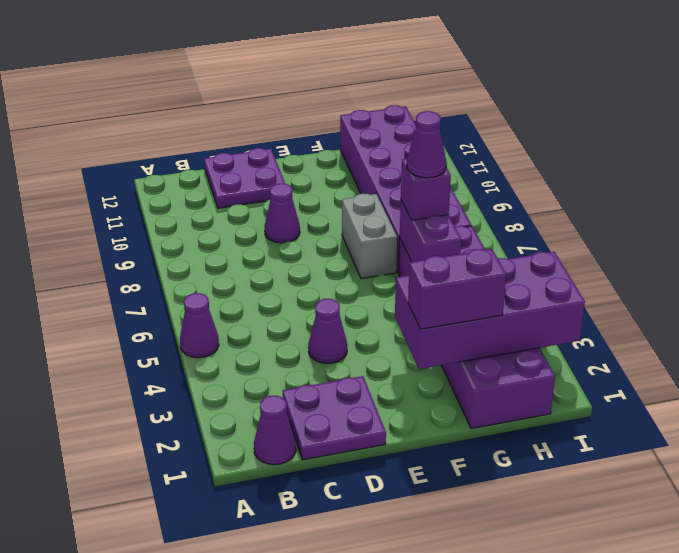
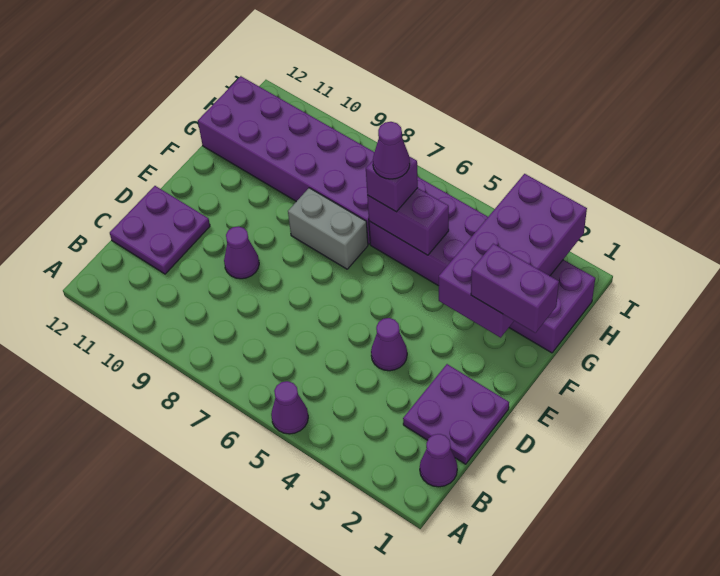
purple brick F2:G2 level 3 -> purple brick F1:F2 level 3

